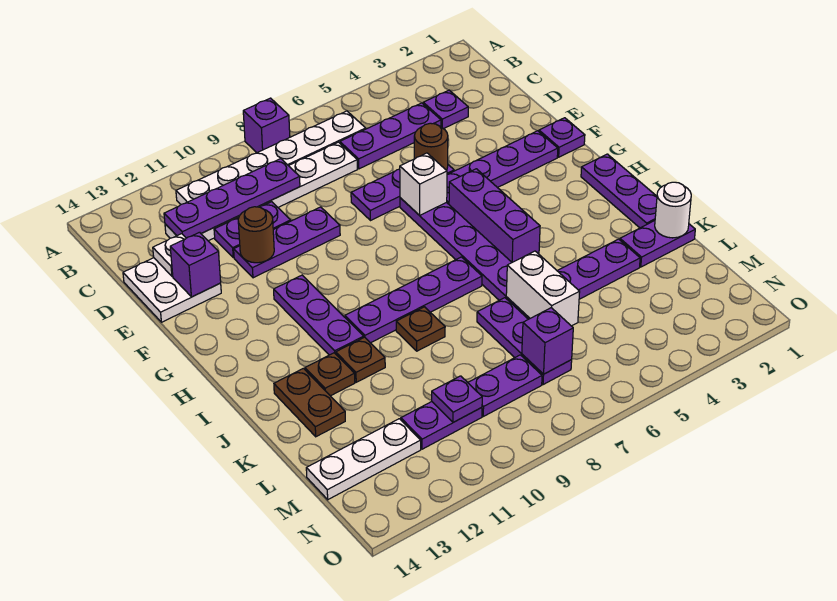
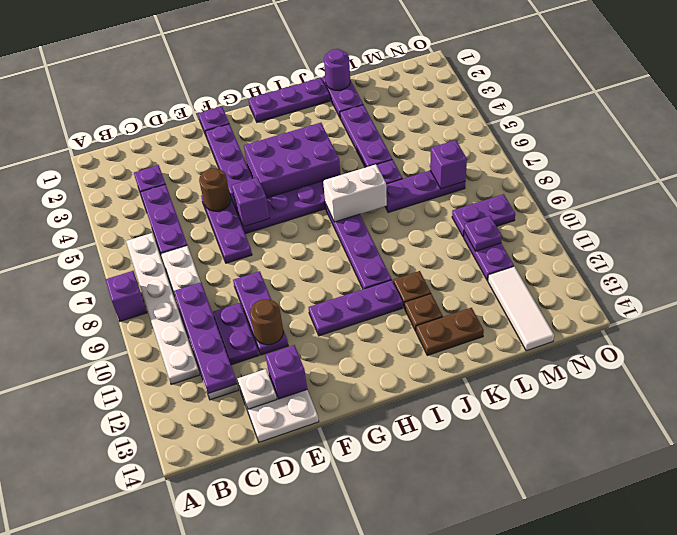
white brick F6 level 2 -> purple brick F6 level 2
purple brick G5:I5 level 1 -> purple brick G4:I5 level 1
brown plate J9 level 1 -> none
white round brick K1 level 2 -> purple round brick K1 level 2
white brick K6:L6 level 2 -> white brick I7:J7 level 2
purple plate M8:M9 level 1 -> purple plate M9:N9 level 1
white plate M12:M14 level 1 -> white tile M12:M14 level 1

